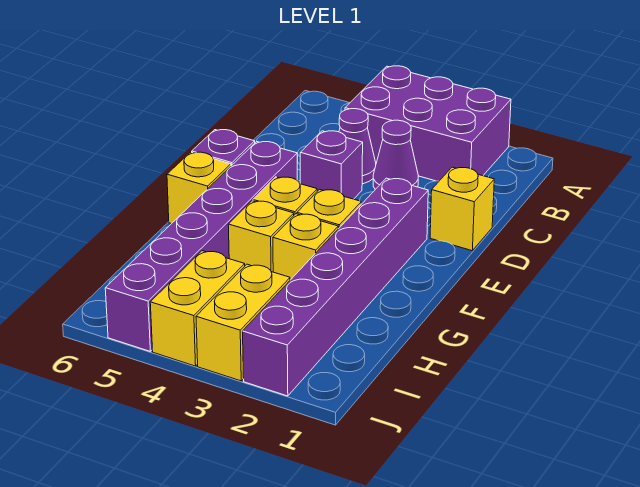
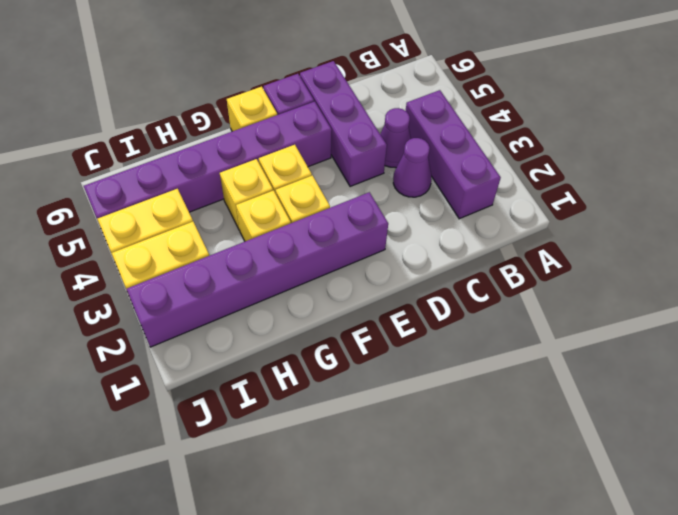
purple brick A2:B4 level 1 -> purple brick B2:B4 level 1
yellow brick D1 level 1 -> none
purple brick D4 level 1 -> purple brick D4:D6 level 1

